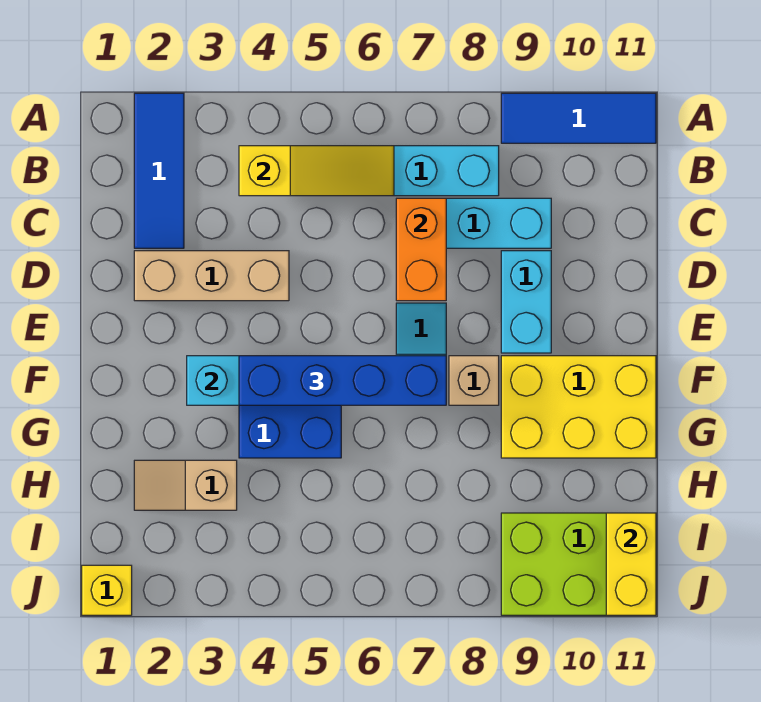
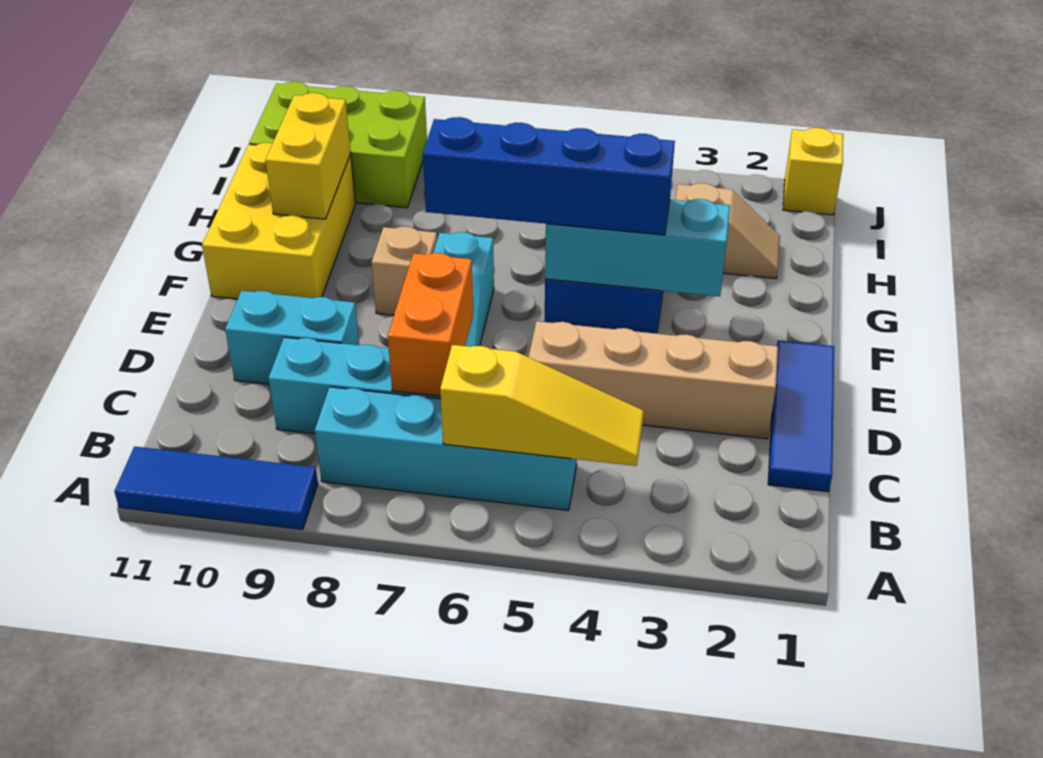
blue tile A2:C2 level 1 -> blue tile C1:E1 level 1
yellow slope B4:B6 level 2 top 4 -> yellow slope B4:B6 level 2 top 6
tan brick D2:D4 level 1 -> tan brick D2:D5 level 1
cyan brick D9:E9 level 1 -> cyan brick D9:D10 level 1
yellow brick F9:G11 level 1 -> yellow brick F10:H11 level 1
yellow brick I11:J11 level 2 -> yellow brick G10:H10 level 2

